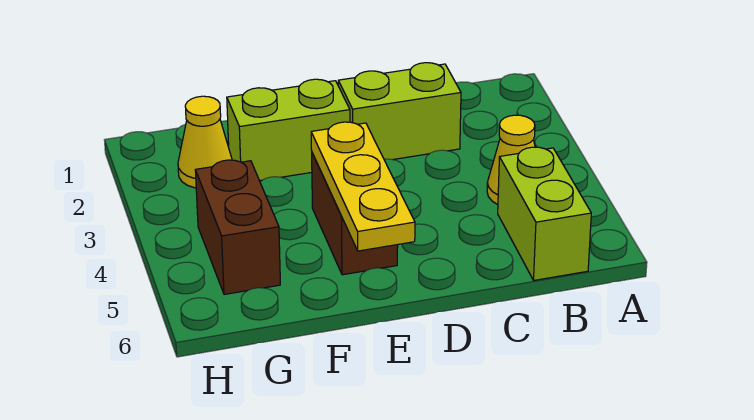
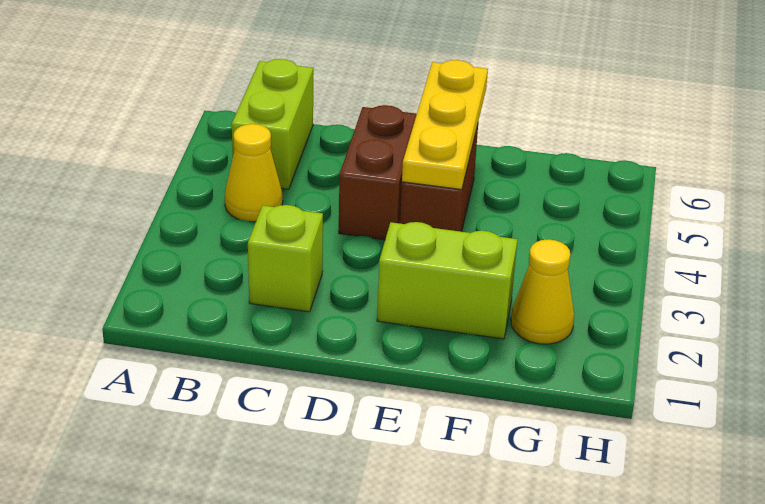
lime brick C2:D2 level 1 -> lime brick C2 level 1
brown brick G4:G5 level 1 -> brown brick D4:D5 level 1

